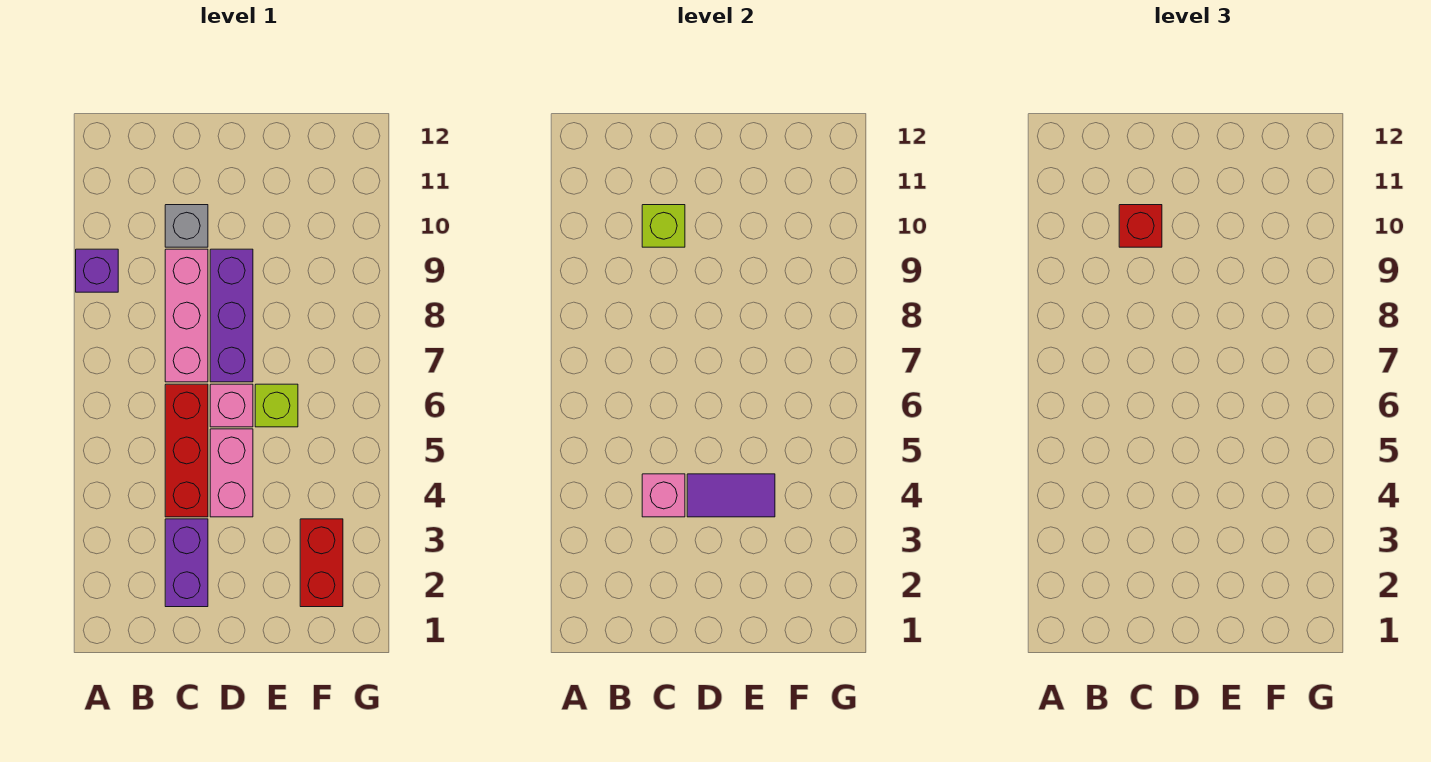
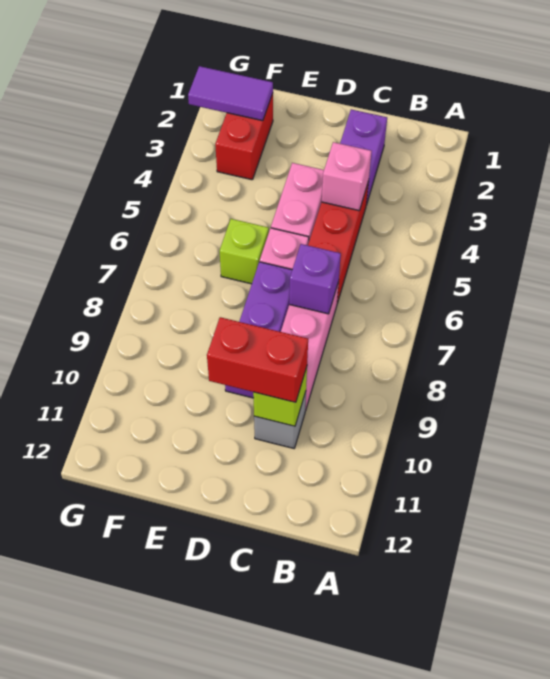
purple brick A9 level 1 -> purple brick C7 level 2
red brick C10 level 3 -> red brick C10:D10 level 3
purple tile D4:E4 level 2 -> purple tile F2:G2 level 2

